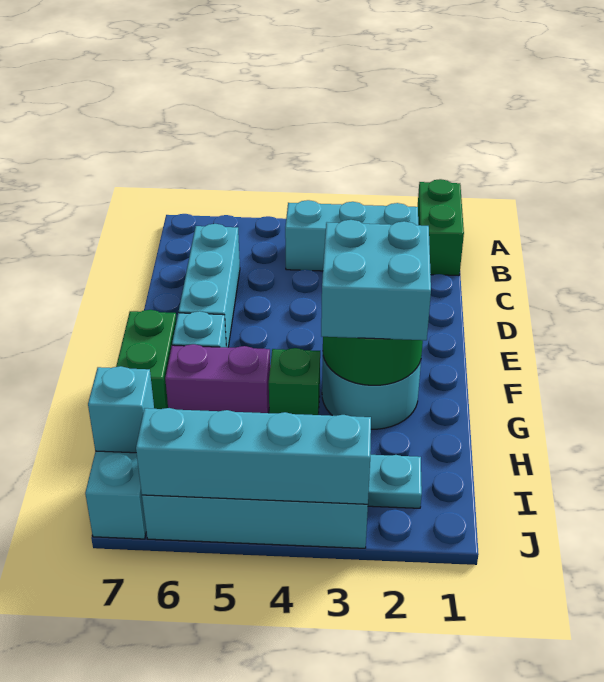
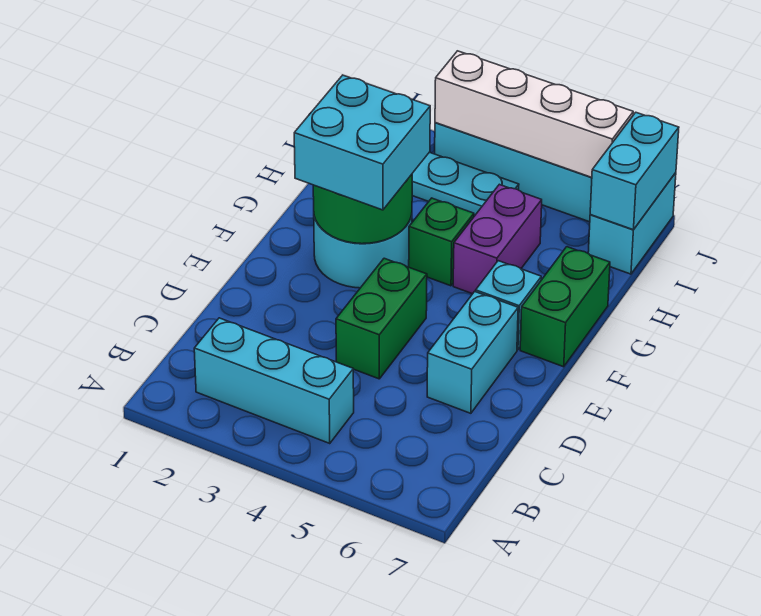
green brick A1:B1 level 1 -> green brick D4:E4 level 1
cyan brick C6:E6 level 1 -> cyan brick D6:E6 level 1
purple brick G5:G6 level 1 -> purple brick G5:H5 level 1
cyan brick I7 level 2 -> cyan brick I7:J7 level 2
cyan brick J3:J6 level 2 -> white brick J3:J6 level 2

